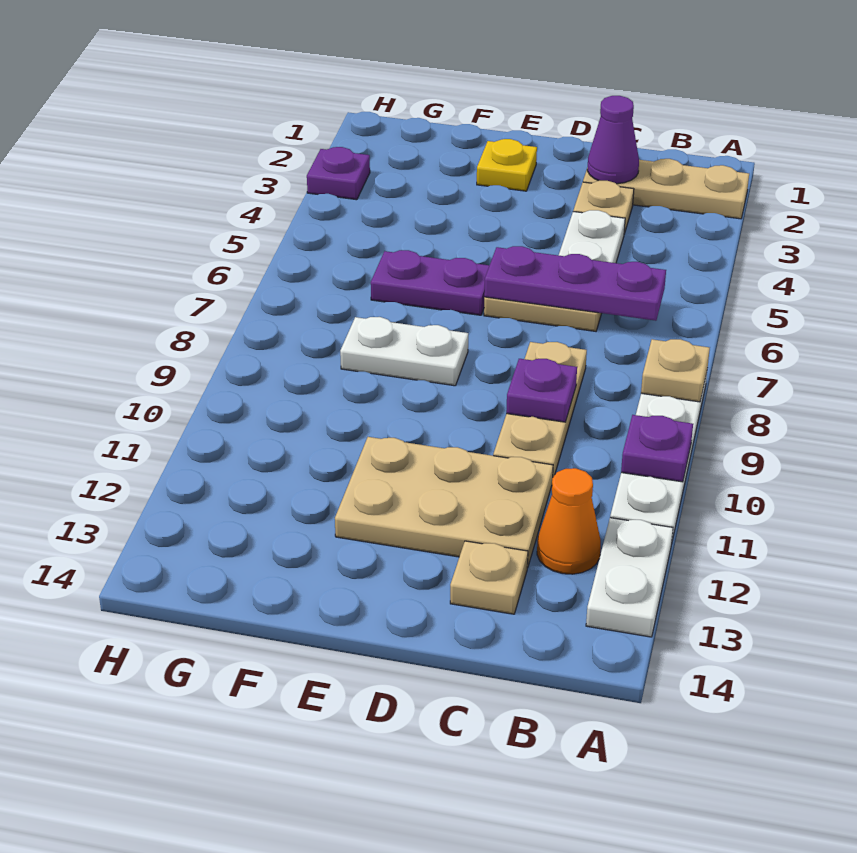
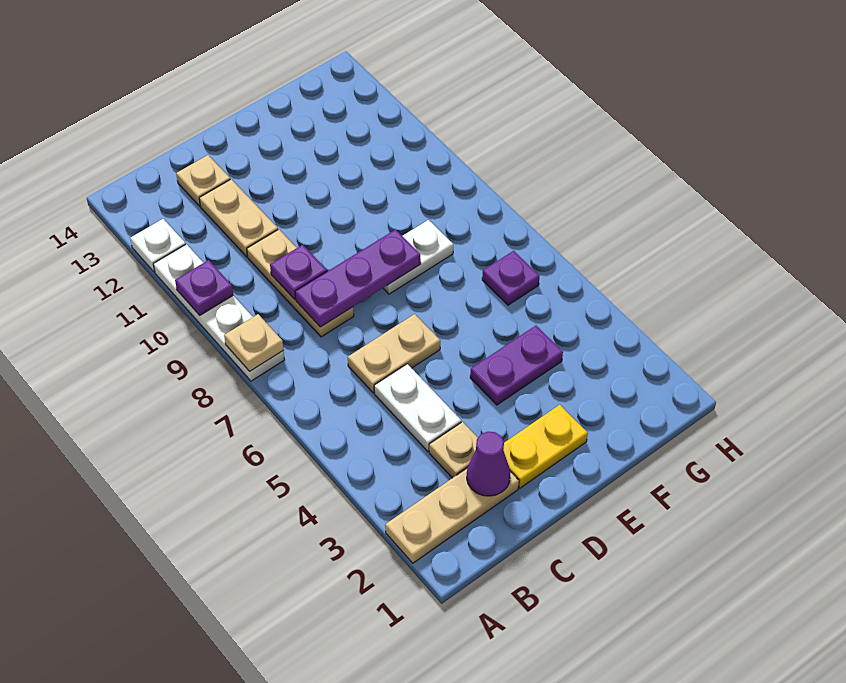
white plate A12:A13 level 1 -> white plate A12 level 1
purple plate B6:D6 level 2 -> purple plate C8:E8 level 2
orange cone B12 level 1 -> none
tan plate C11:E12 level 1 -> tan plate C11:C12 level 1
yellow plate E2 level 1 -> yellow plate D2:E2 level 1
purple plate E6:F6 level 1 -> purple plate E4:F4 level 1
purple plate H3 level 1 -> purple plate G6 level 1

